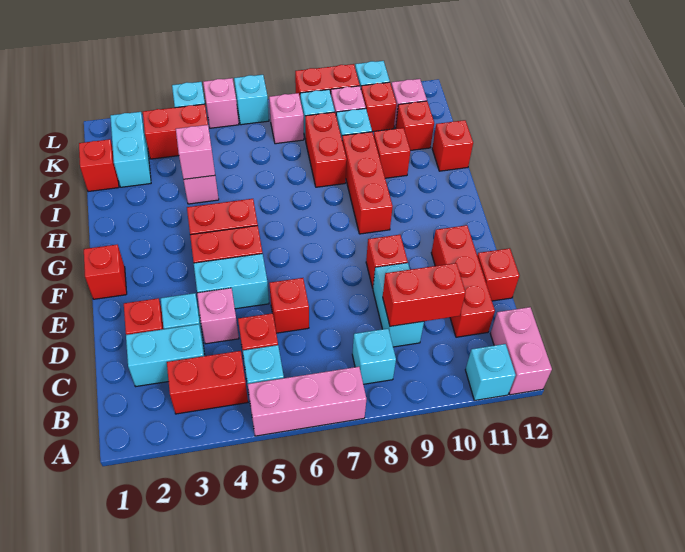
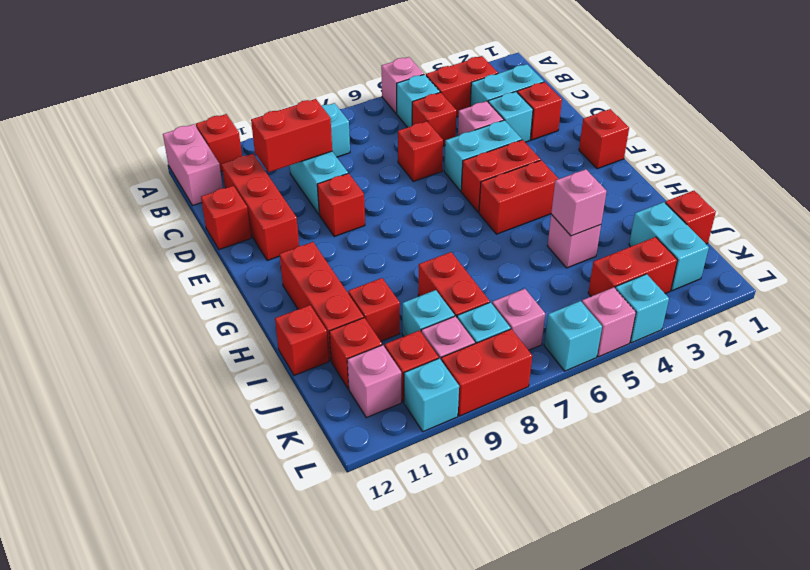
pink brick A5:A7 level 1 -> pink brick A5 level 1
cyan brick A11 level 1 -> red brick A11 level 1
red brick G9:I9 level 1 -> red brick G11:I11 level 1

